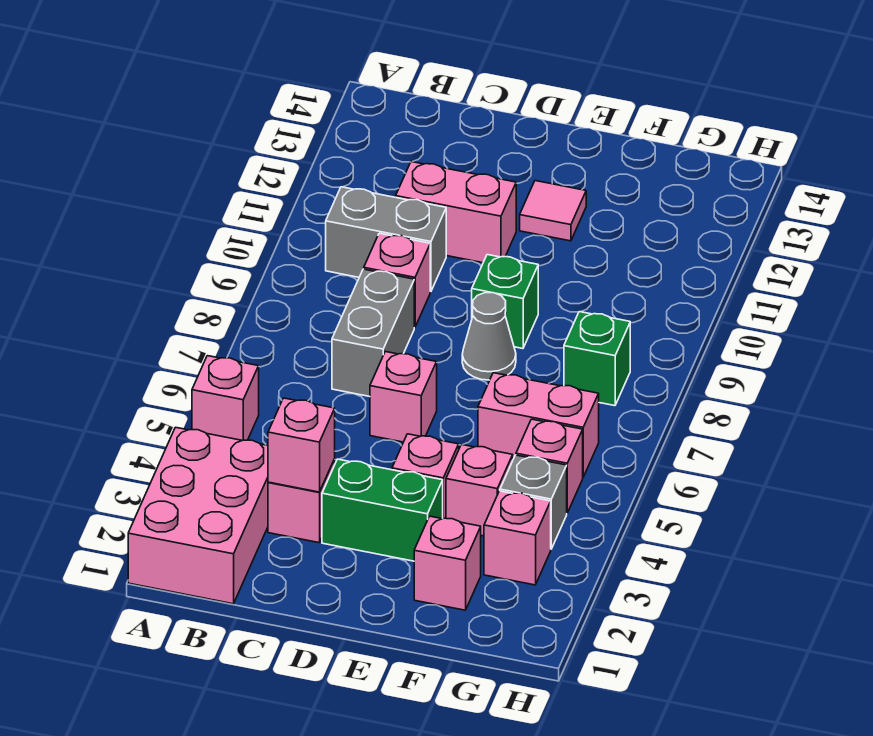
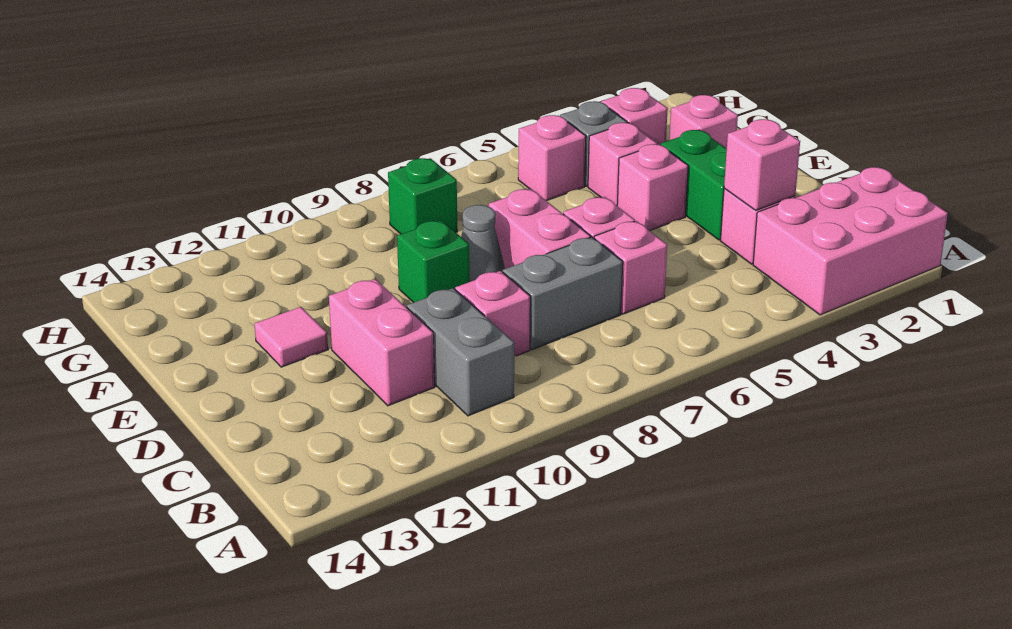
pink brick A5 level 1 -> pink brick C6 level 1
pink brick F6:G6 level 1 -> pink brick D7:E7 level 1

